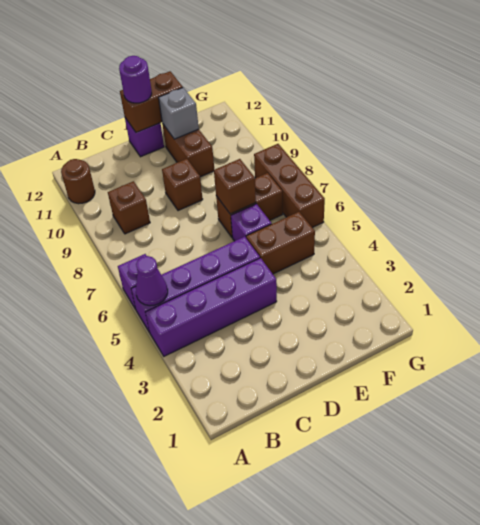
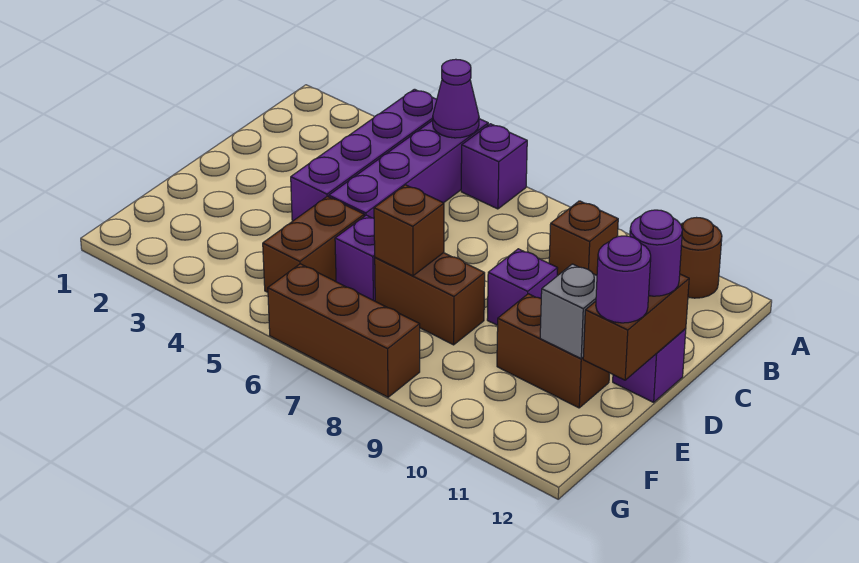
brown brick D9 level 1 -> purple brick D9 level 1
brown brick E7:F7 level 1 -> brown brick E7:E8 level 1
none -> purple round brick E12 level 3

